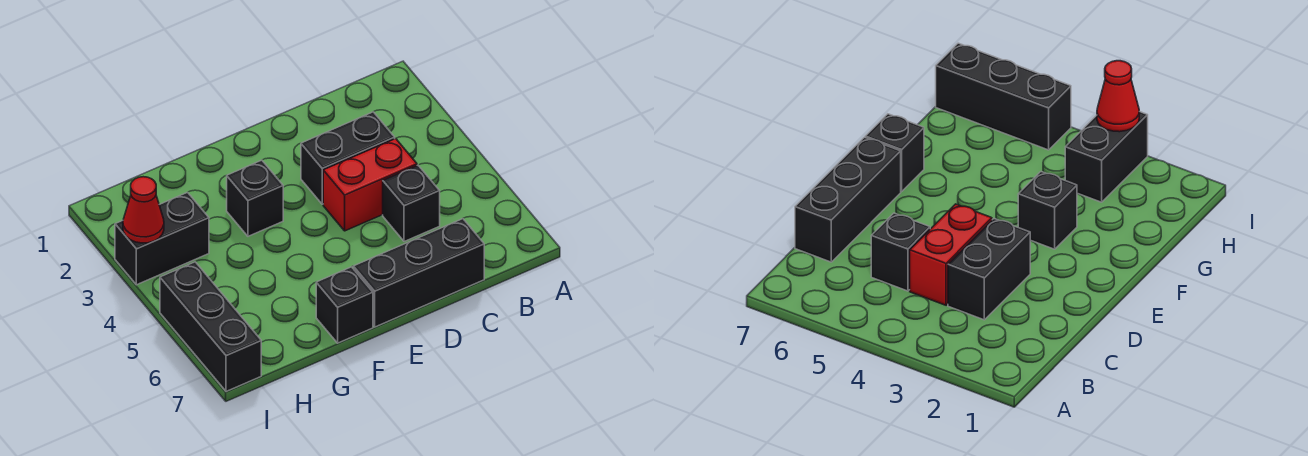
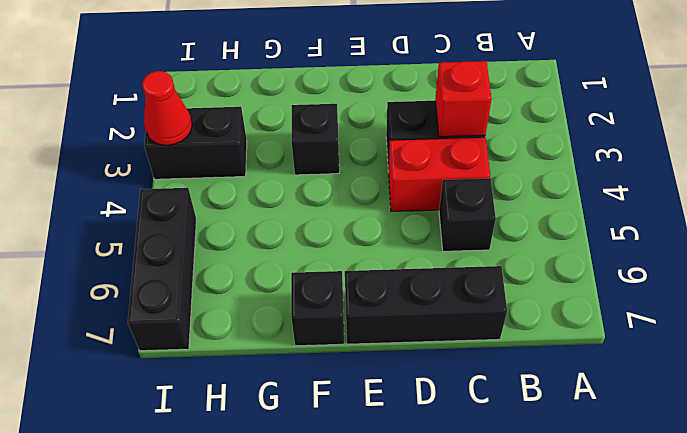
none -> red brick C3 level 2

